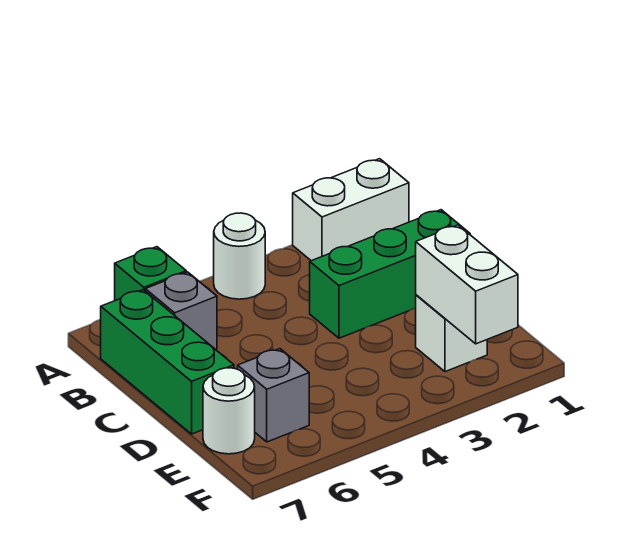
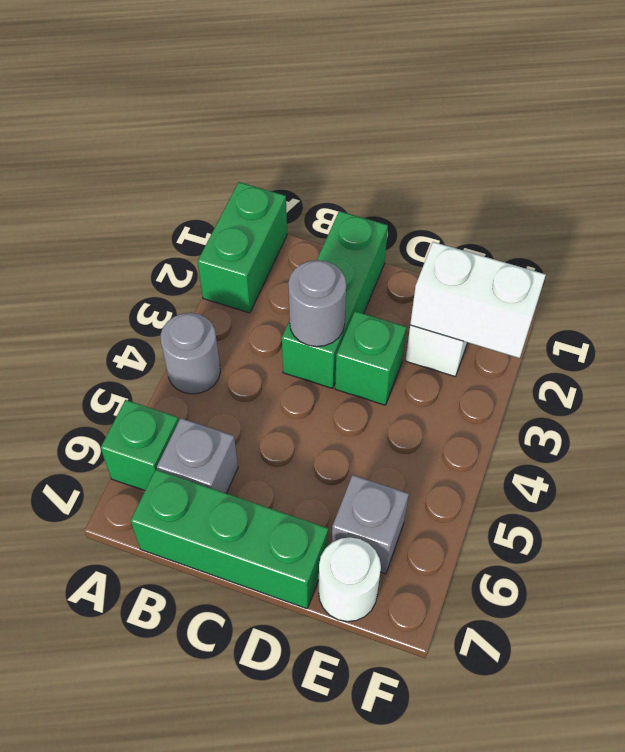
white brick A1:A2 level 1 -> green brick A1:A2 level 1
white round brick A4 level 1 -> grey round brick A4 level 1
none -> grey round brick C3 level 2
none -> green brick D3 level 1

